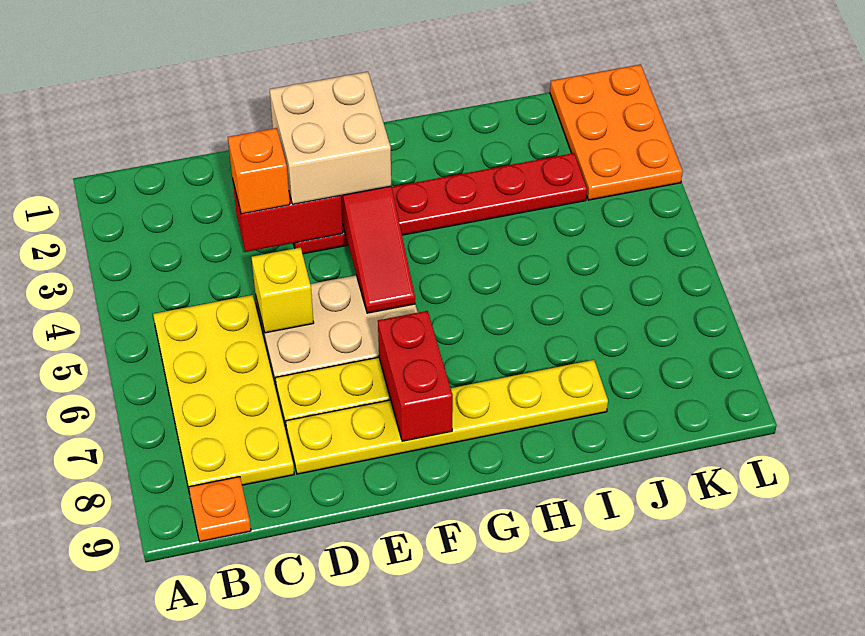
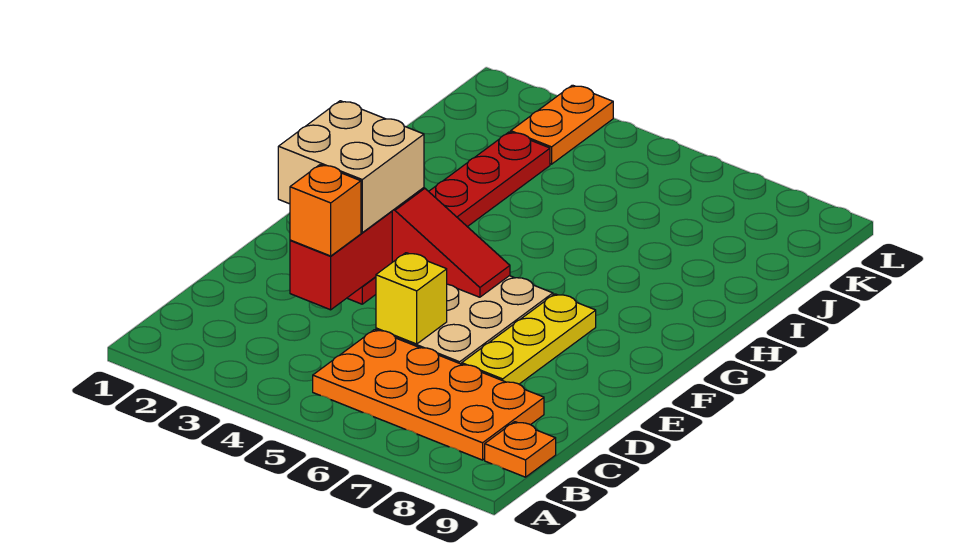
yellow plate B5:C8 level 1 -> orange plate B5:C8 level 1
yellow plate D8:I8 level 1 -> none
red brick F7:F8 level 2 -> none
orange plate K1:L3 level 1 -> orange plate K3:L3 level 1

